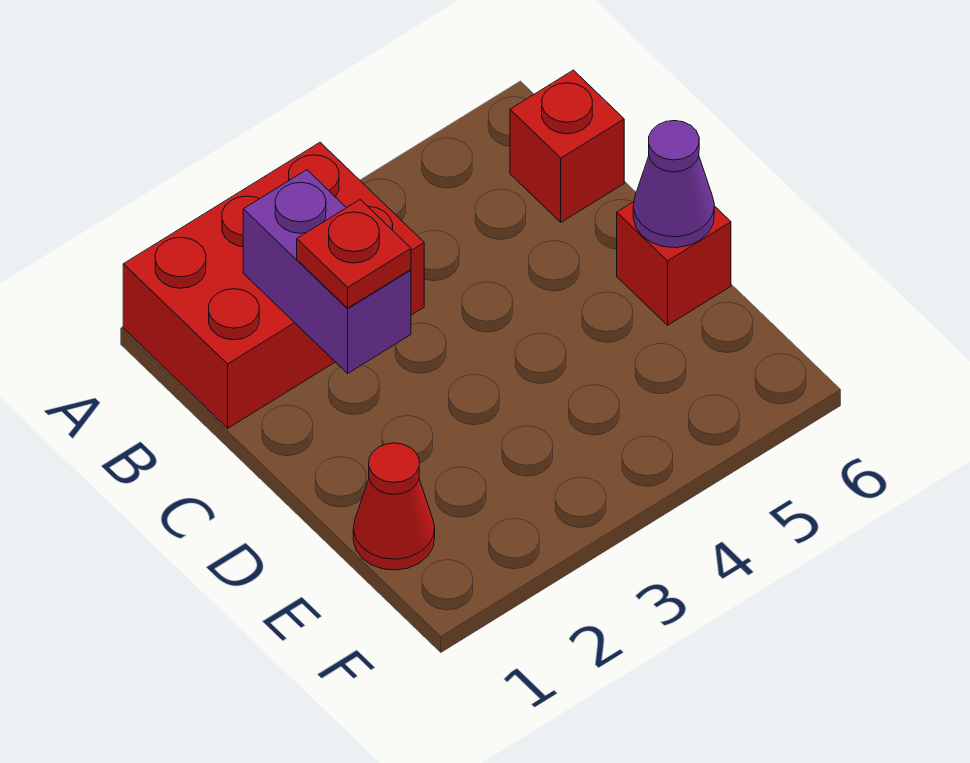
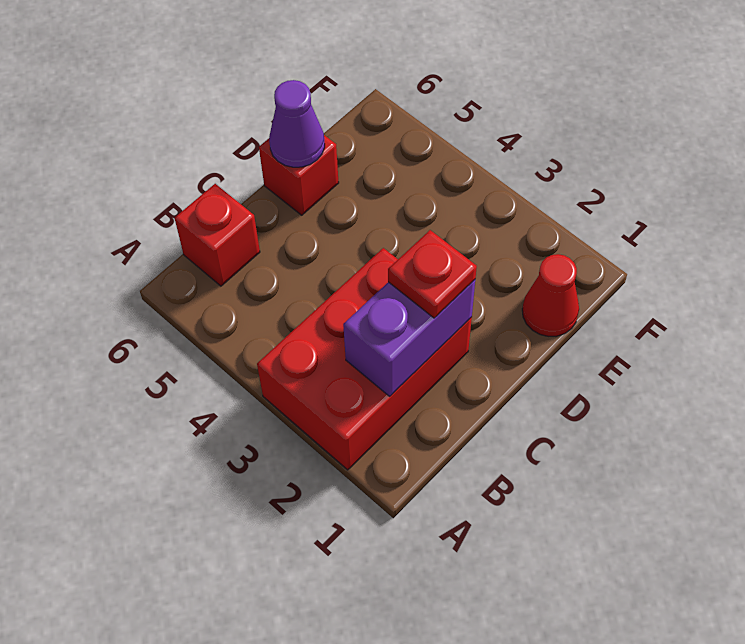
red brick A1:B3 level 1 -> red brick A2:C3 level 1

